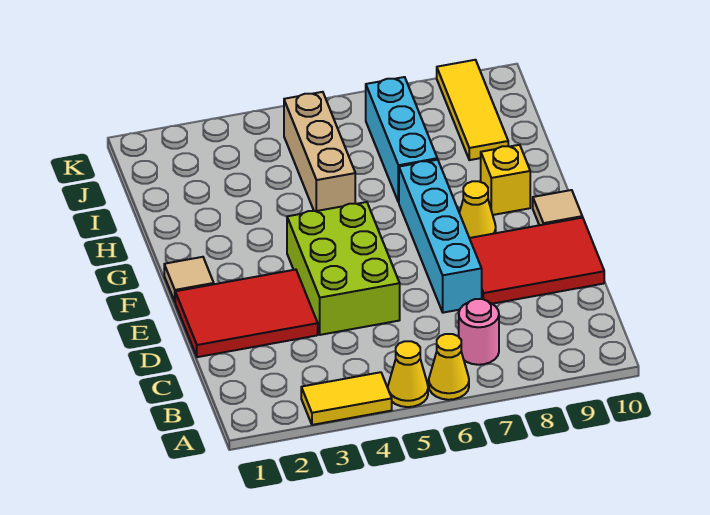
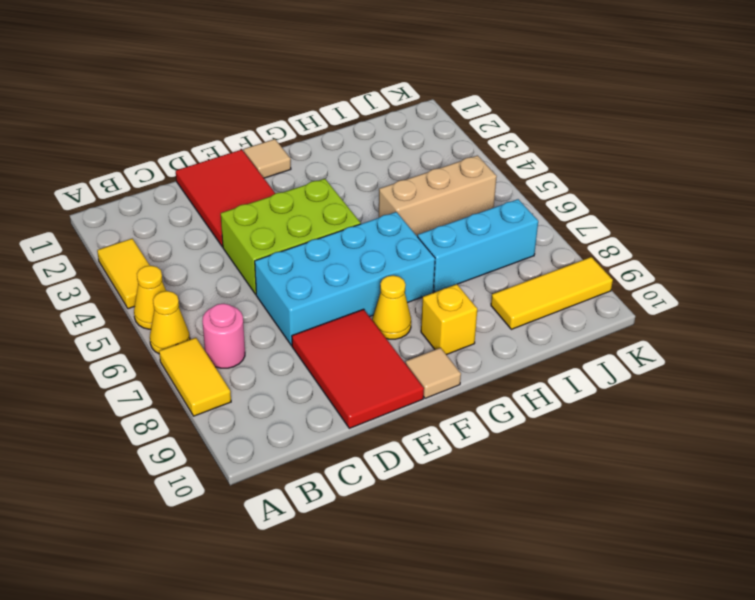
none -> yellow tile A7:A8 level 1
cyan brick D7:G7 level 1 -> cyan brick D6:G7 level 1

